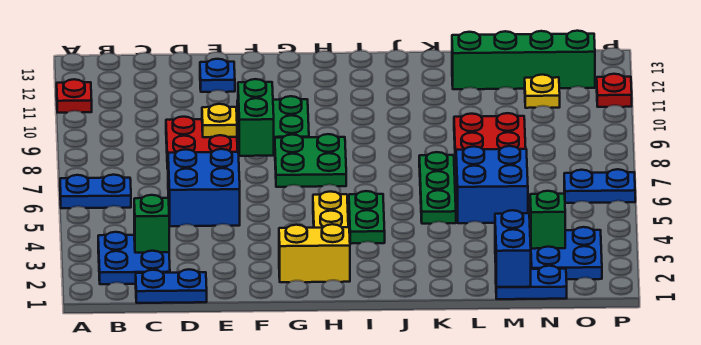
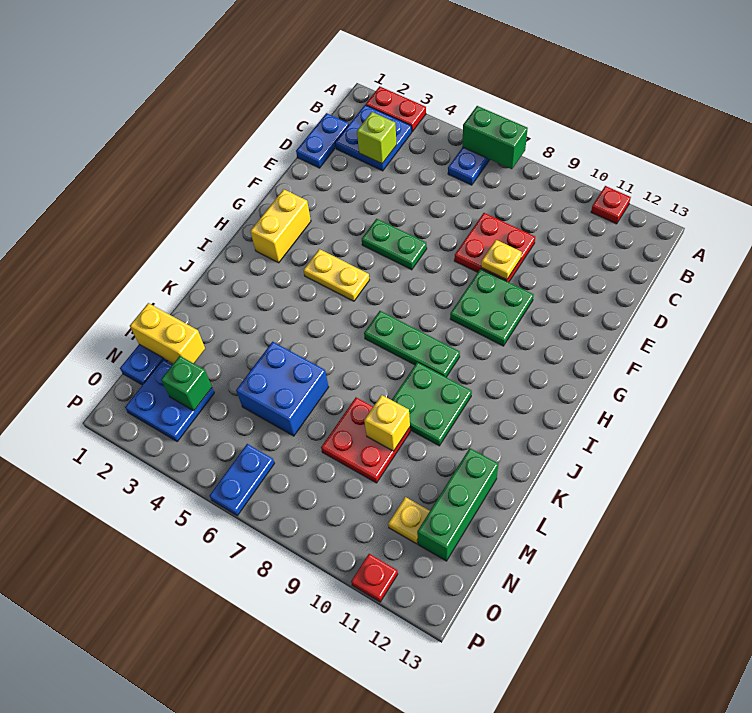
none -> red plate A2:A3 level 1
green brick C3 level 2 -> lime brick C3 level 2
blue brick D5:E6 level 1 -> none
blue plate E12 level 1 -> none
green brick F8:F9 level 2 -> green brick A6:A7 level 2
green plate G7:H8 level 1 -> green plate J9:K10 level 1
green plate I4:I5 level 1 -> green plate F5:F6 level 1
green plate K5:K7 level 1 -> green plate I7:I9 level 1
none -> yellow brick L9 level 2
green brick L12:O12 level 1 -> green brick L12:N12 level 1
blue brick M1:M2 level 2 -> yellow brick M1:M2 level 2

